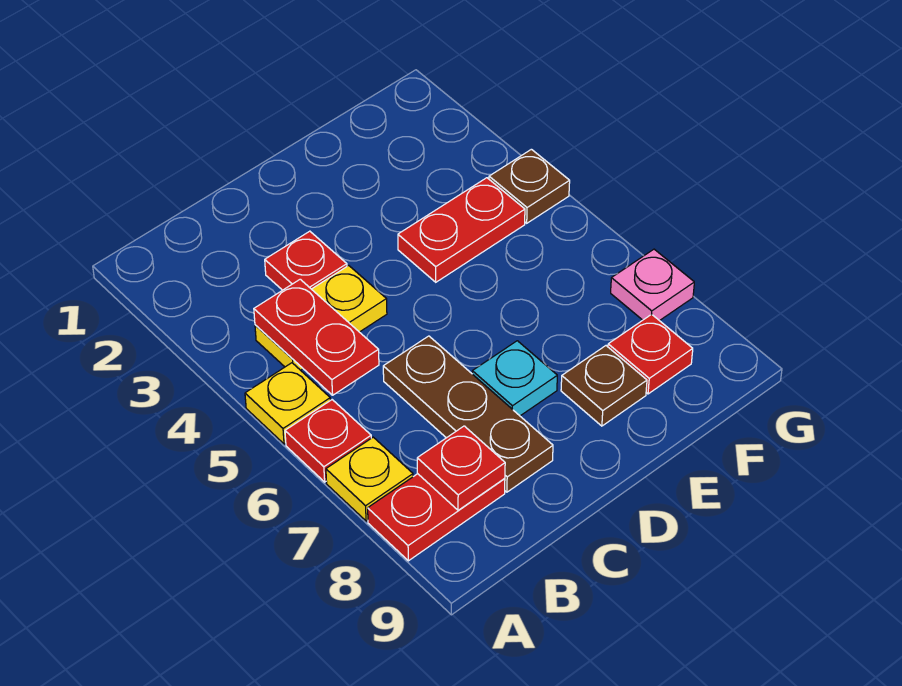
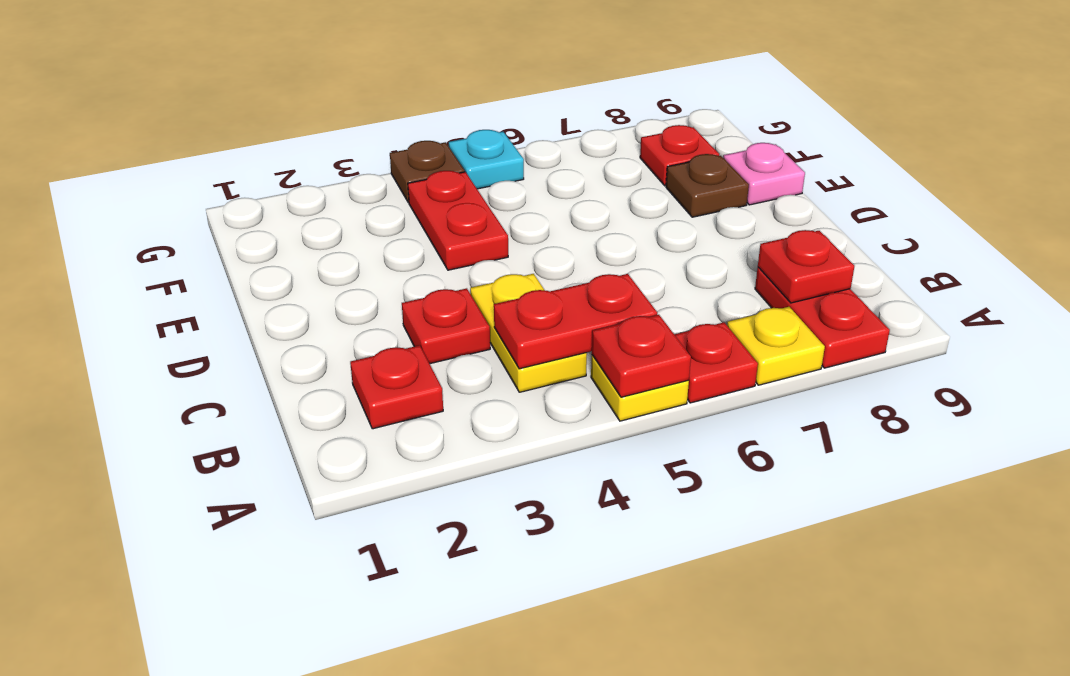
none -> red plate A5 level 2
none -> red plate B2 level 1
brown plate C6:C8 level 1 -> none
cyan plate D7 level 1 -> cyan plate G5 level 1
pink plate G7 level 1 -> pink plate E9 level 1

